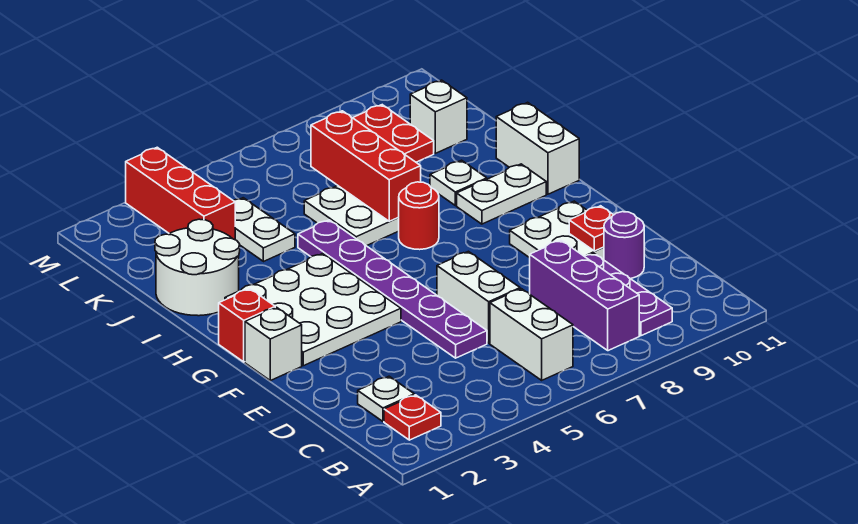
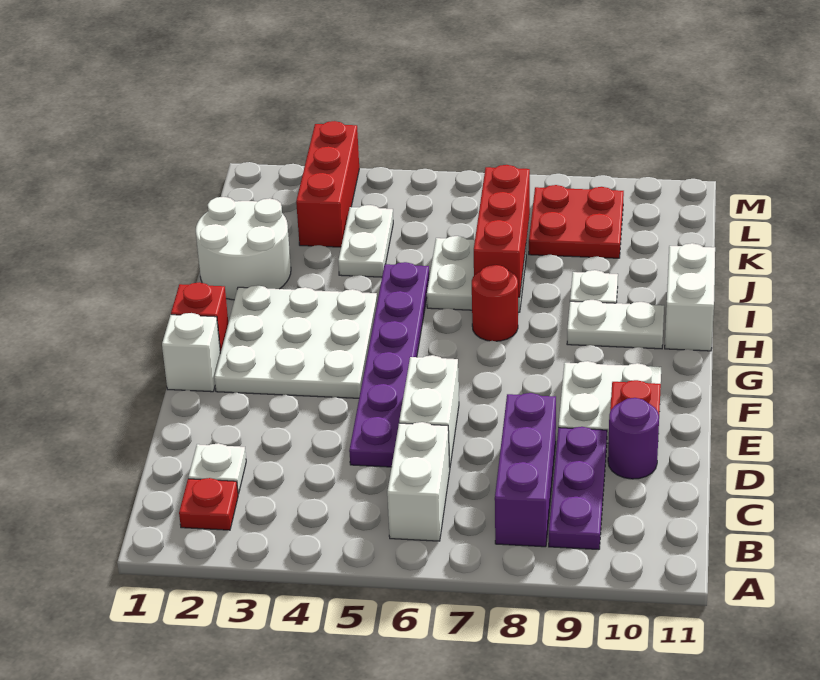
white brick K10 level 1 -> none

